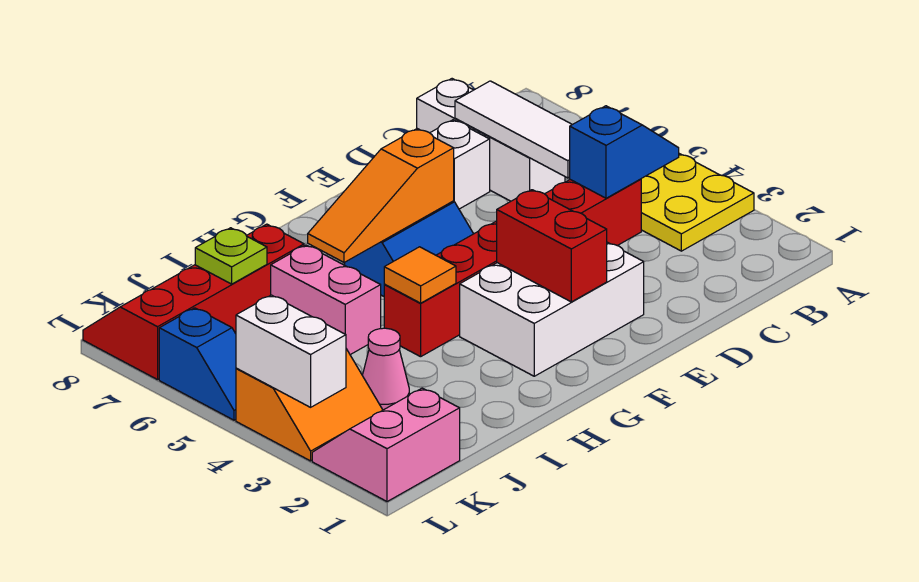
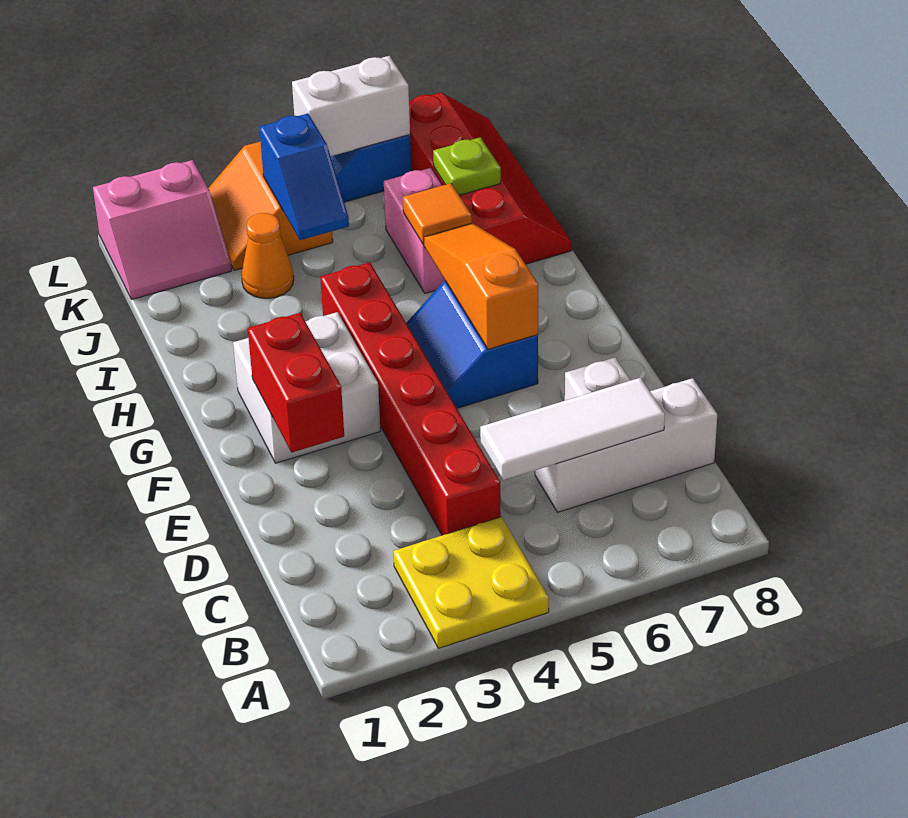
blue slope B4:C4 level 2 top C -> blue slope J4:K4 level 2 top K
white brick E2:G3 level 1 -> white brick F2:G3 level 1
red brick F2:F3 level 2 -> red brick E2:F2 level 2
orange tile H4 level 2 -> orange tile I6 level 2
pink brick I5:I6 level 1 -> pink brick I6:J6 level 1
pink cone J3 level 1 -> orange cone J3 level 1
pink slope K1:L2 level 1 top 1 -> pink slope K1:L2 level 1 top L
white brick L3:L4 level 2 -> white brick L5:L6 level 2

